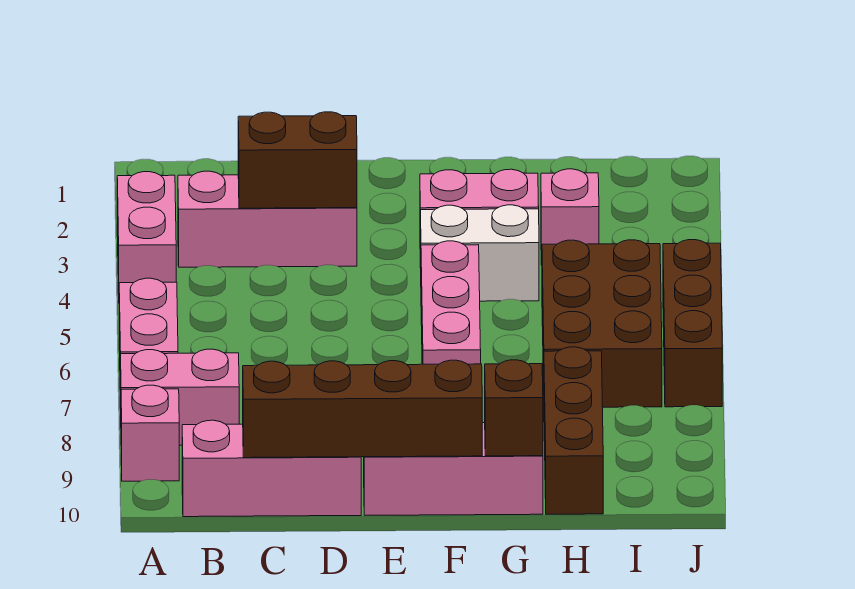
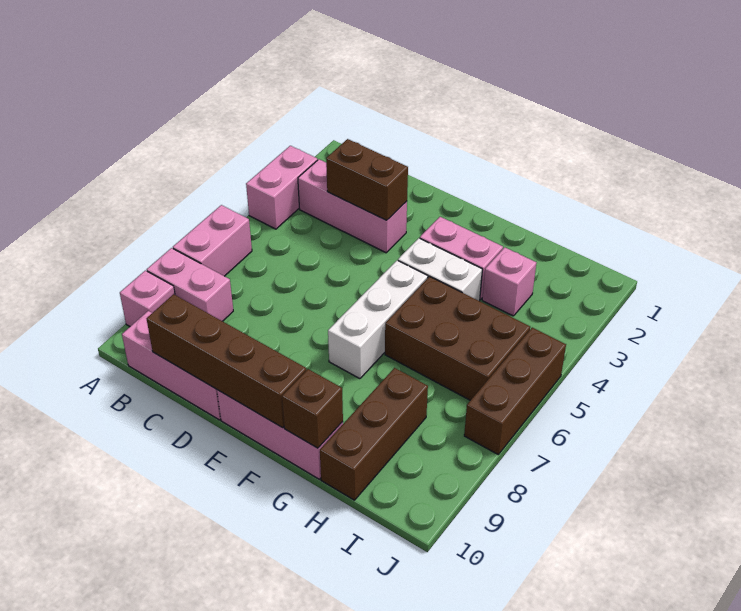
pink brick F5:F7 level 1 -> white brick F5:F7 level 1
brown brick H5:I7 level 1 -> brown brick G5:I6 level 1

